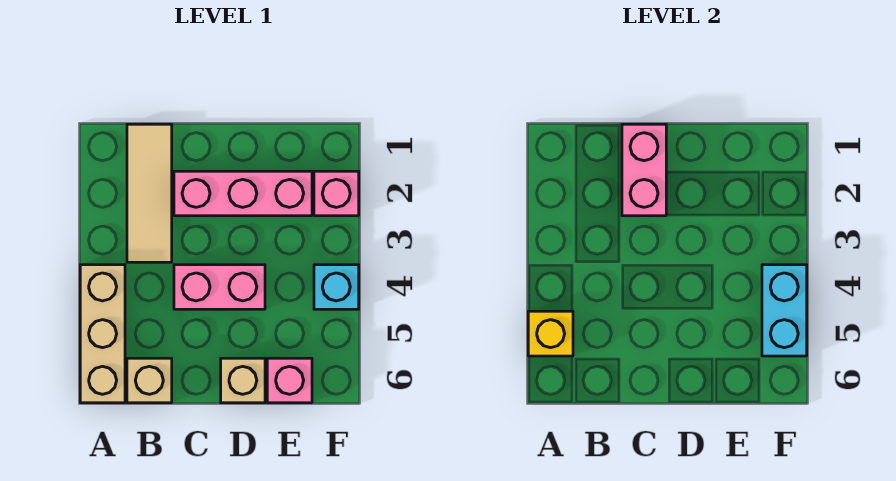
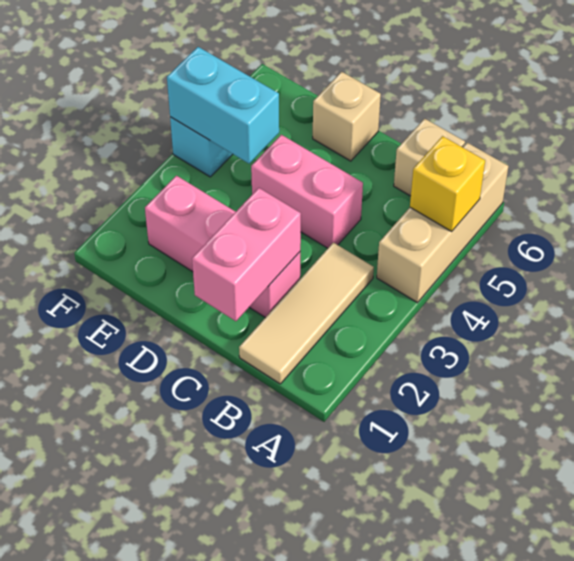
pink brick E6 level 1 -> none
pink brick F2 level 1 -> none
cyan brick F4:F5 level 2 -> cyan brick E4:F4 level 2

